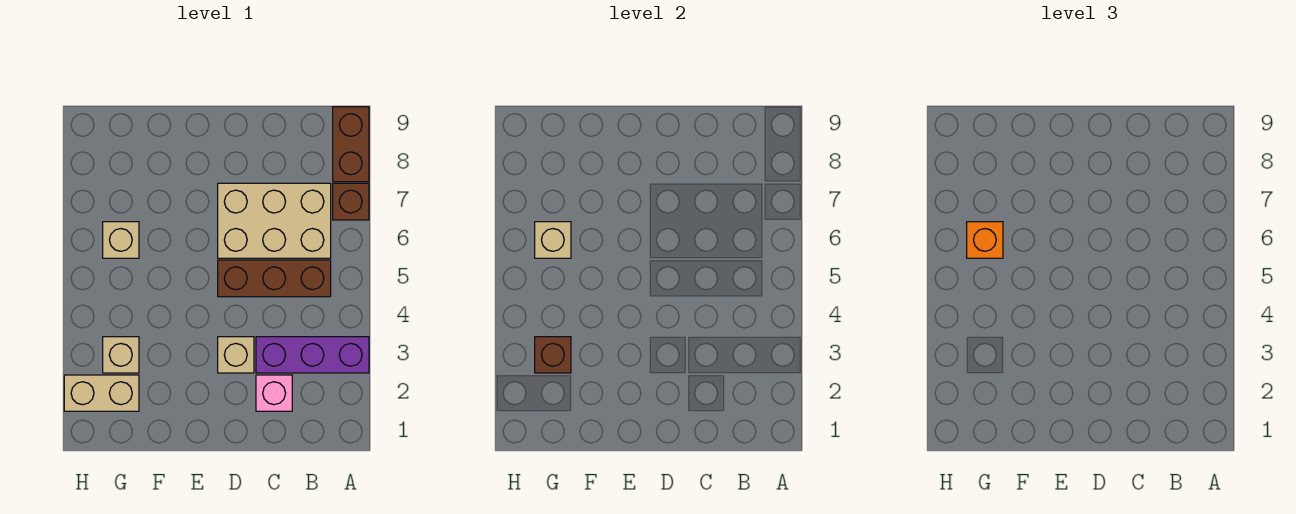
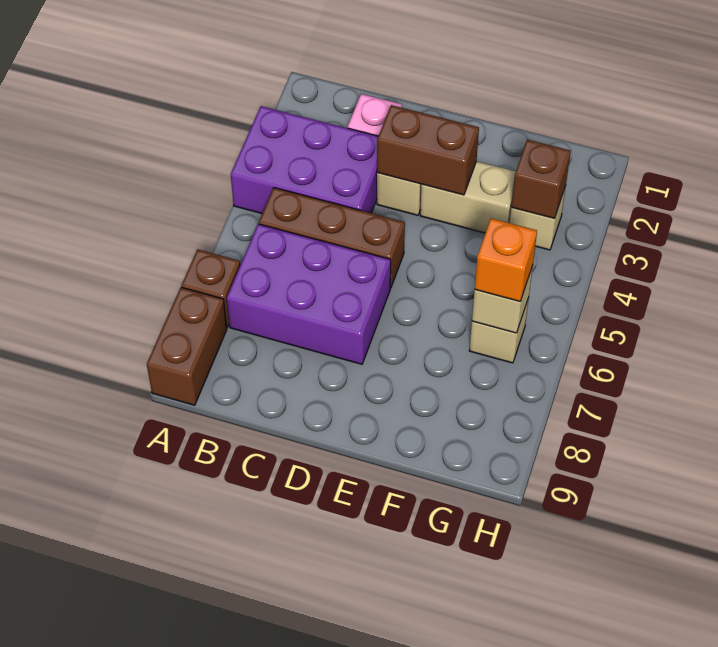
purple brick A3:C3 level 1 -> purple brick A3:C4 level 1
tan brick B6:D7 level 1 -> purple brick B6:D7 level 1
none -> brown brick D3:E3 level 2
tan brick G2:H2 level 1 -> tan brick E3:F3 level 1

